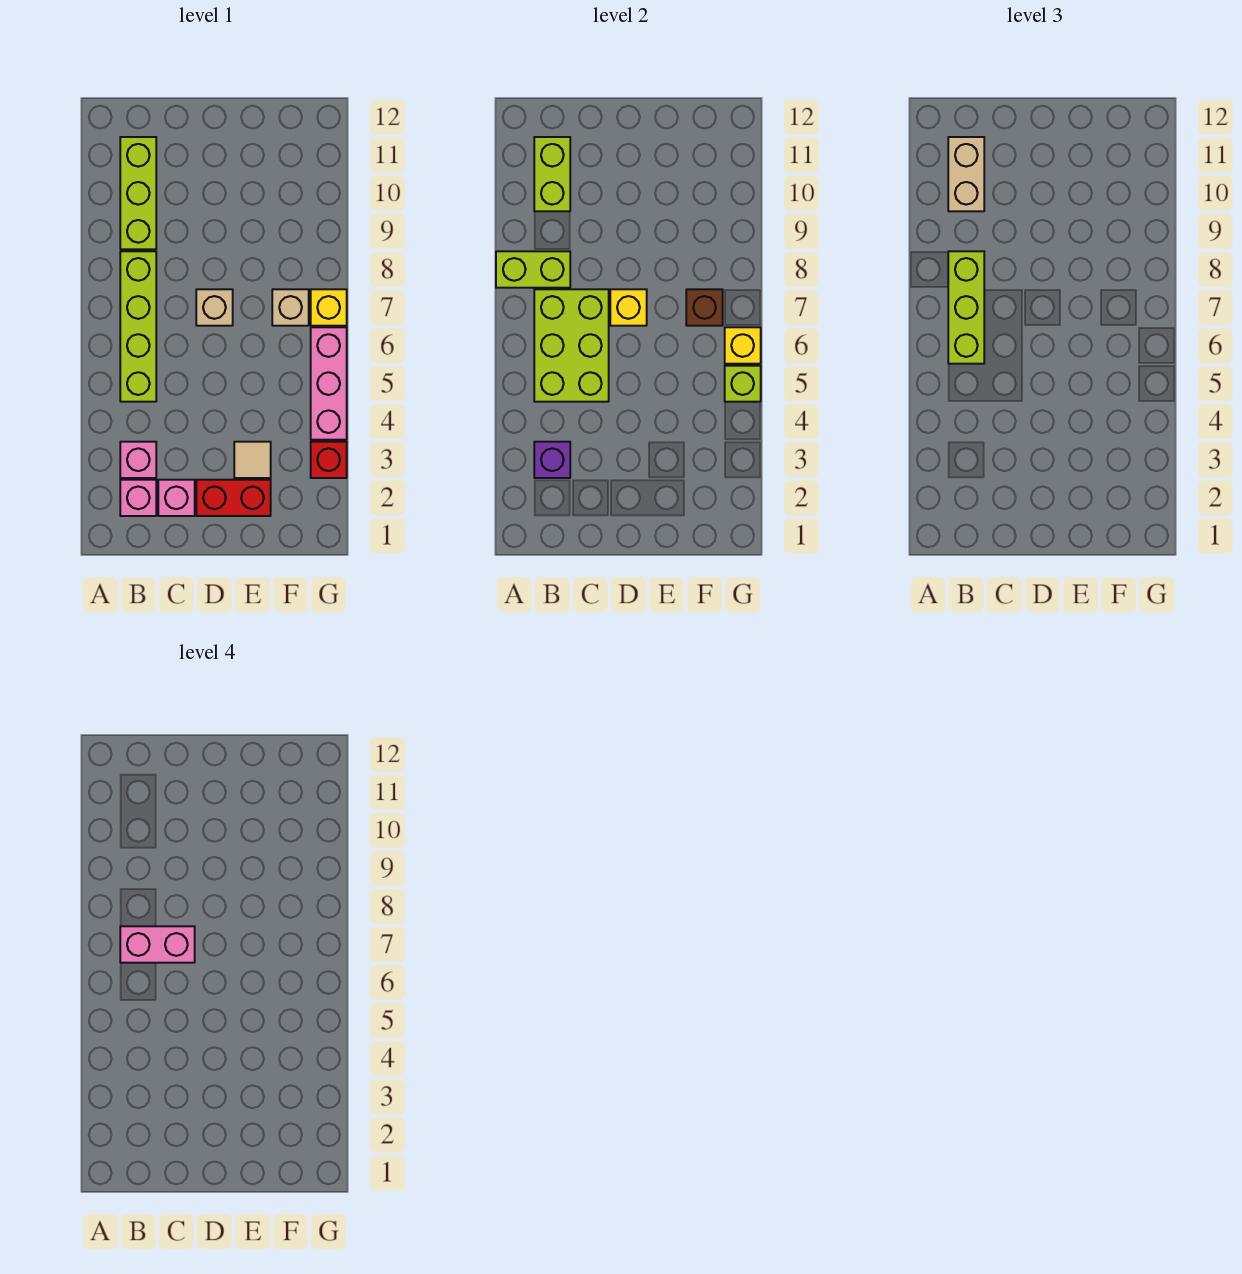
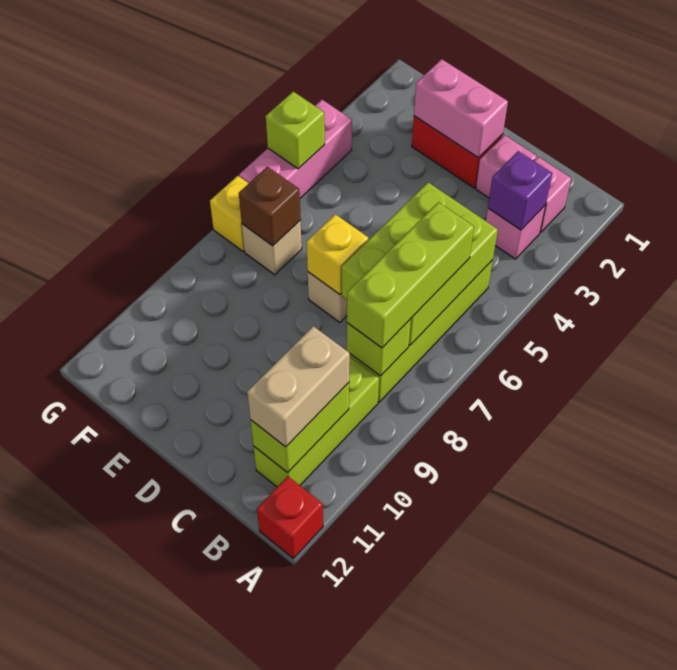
lime brick A8:B8 level 2 -> lime brick B8 level 2
pink brick B7:C7 level 4 -> pink brick D2:E2 level 2
tan tile E3 level 1 -> none
red brick G3 level 1 -> red brick A12 level 1
yellow brick G6 level 2 -> none

